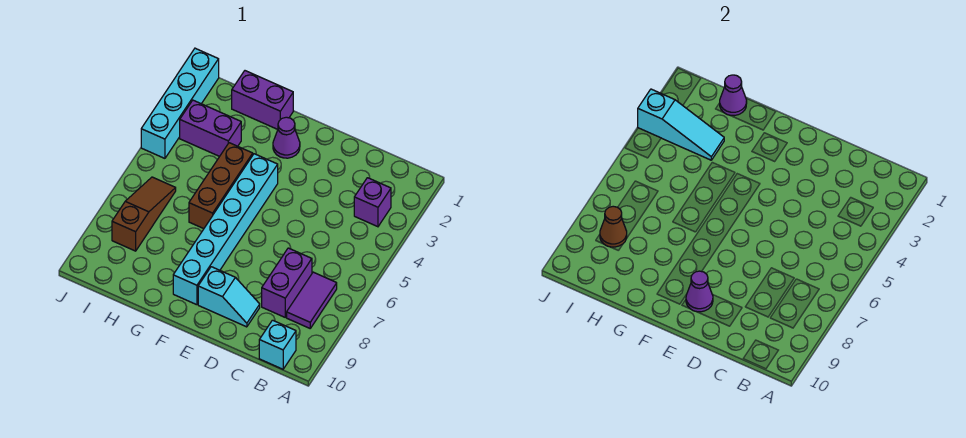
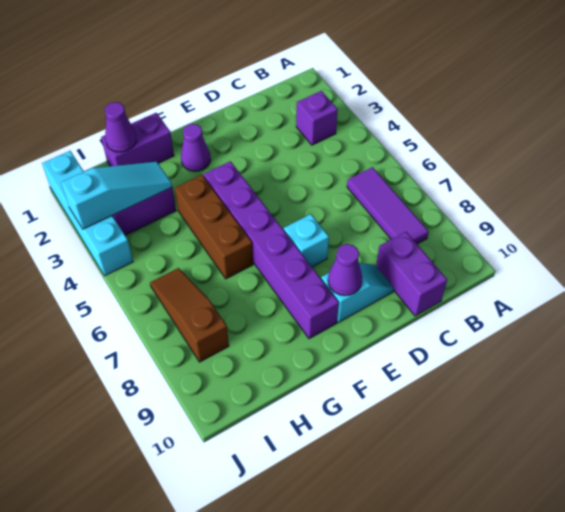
purple tile B7:B8 level 1 -> purple tile B6:B8 level 1
cyan brick B10 level 1 -> cyan brick E7 level 1
purple brick C7:C8 level 1 -> purple brick C9:C10 level 1
cyan brick F4:F9 level 1 -> purple brick F4:F9 level 1
brown cone I8 level 2 -> none

